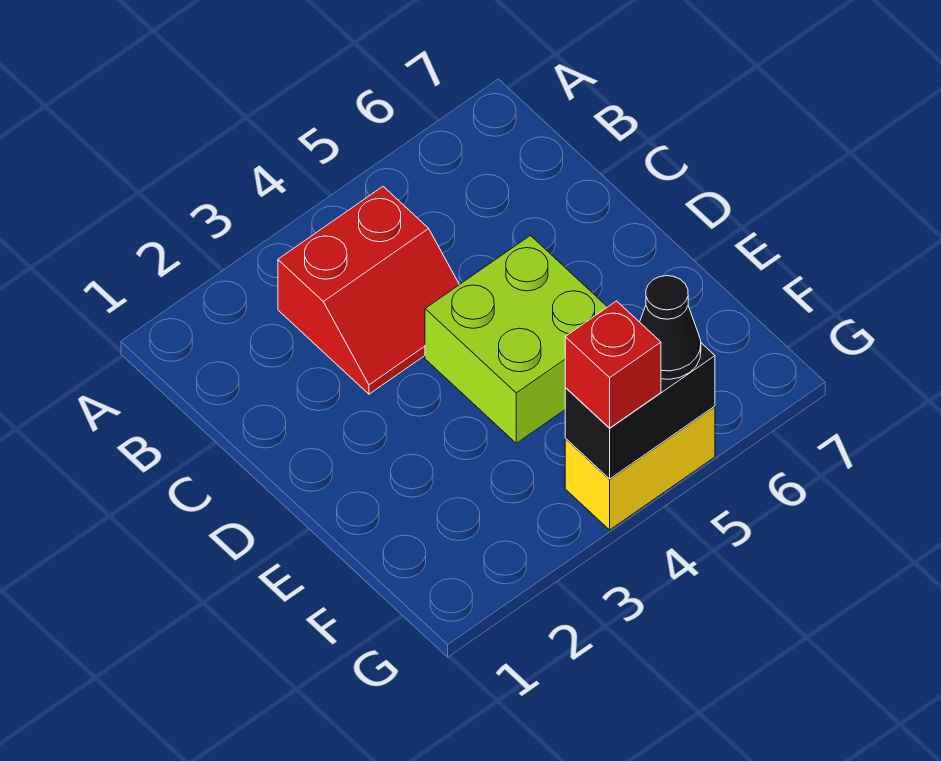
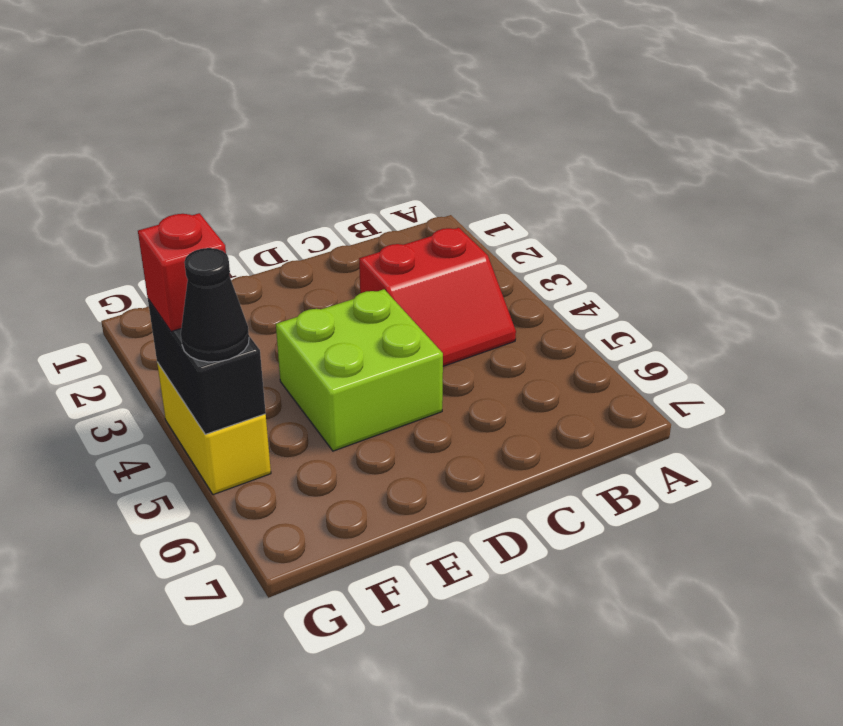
red slope B3:C4 level 1 top B -> red slope B3:C4 level 1 top 3

